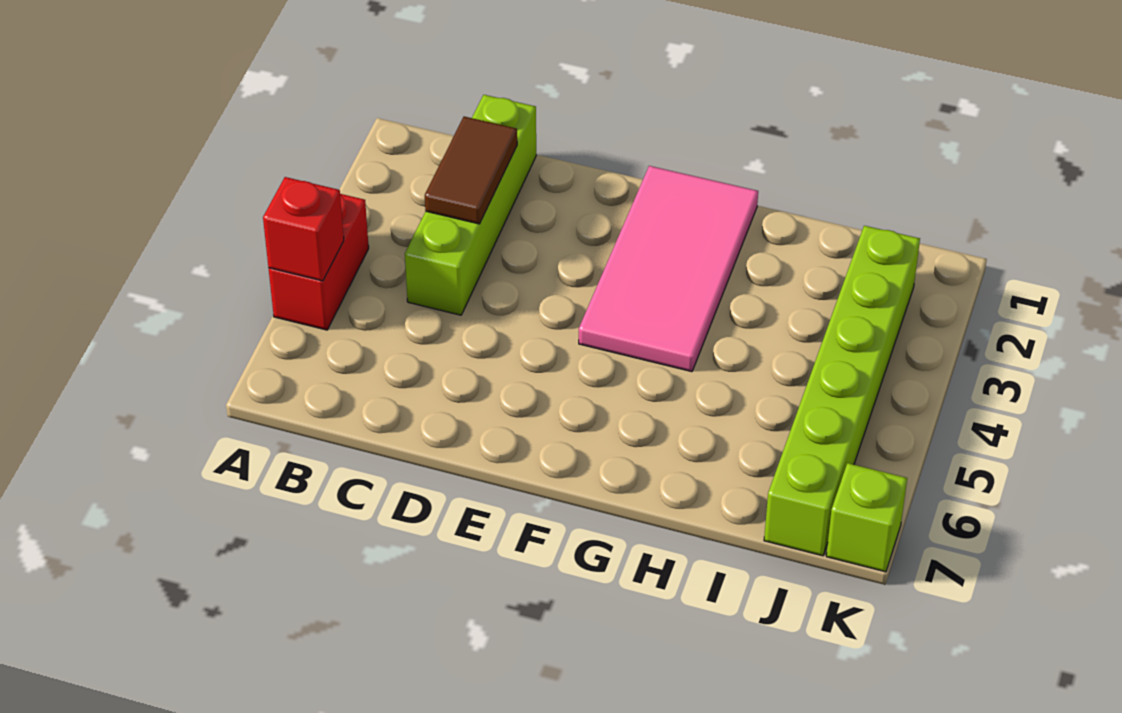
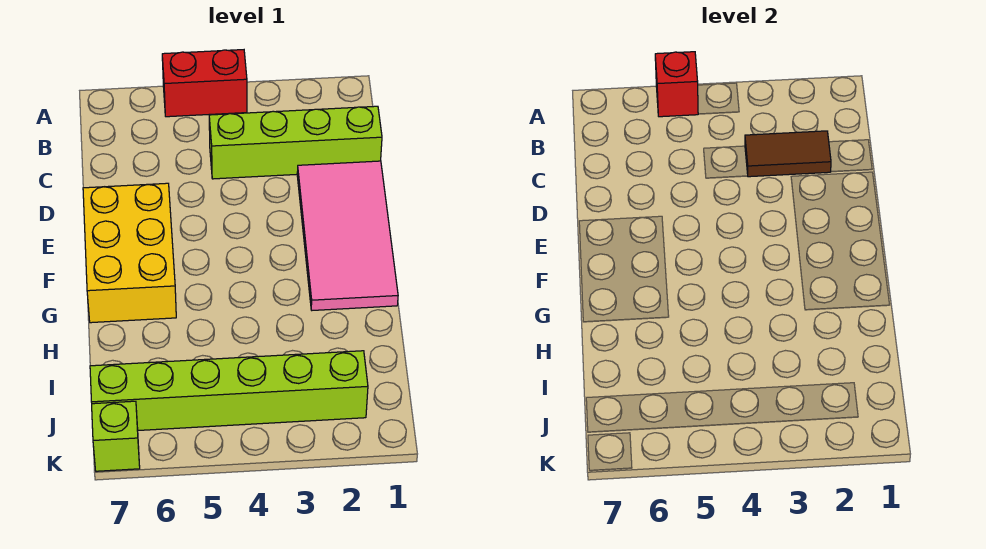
none -> yellow brick E6:G7 level 1
pink tile F1:G4 level 1 -> pink tile D1:G2 level 1

